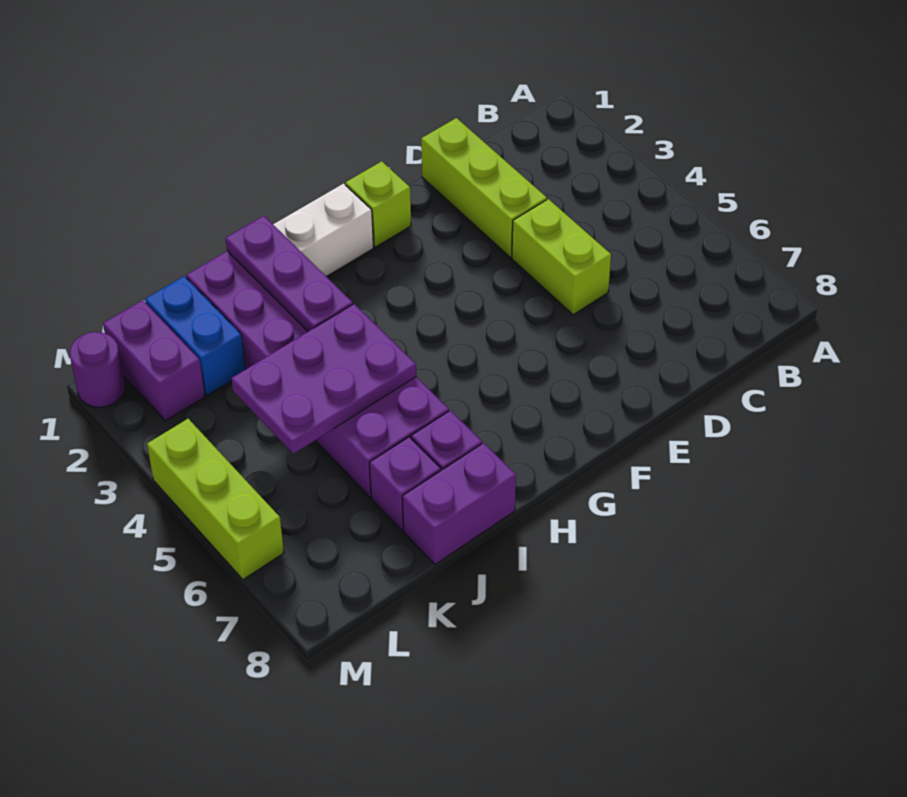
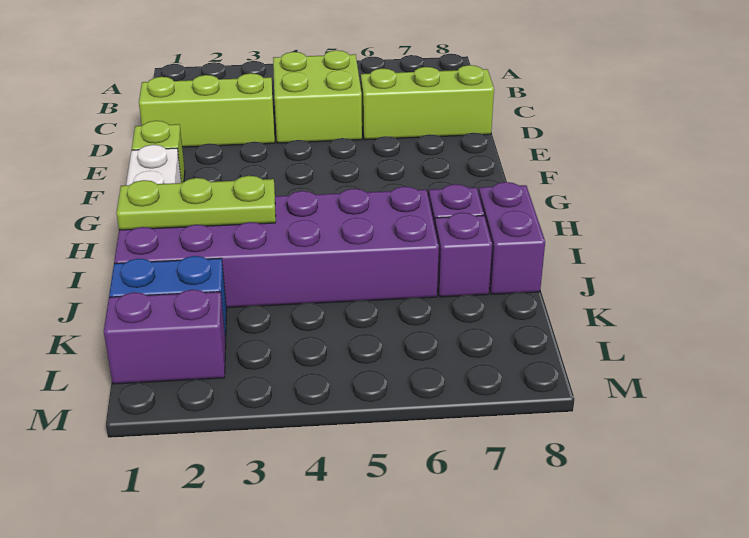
lime brick D4:D5 level 1 -> lime brick C4:D5 level 1
purple plate I1:I3 level 2 -> lime plate I1:I3 level 2
purple plate I4:K5 level 2 -> none
purple round brick M1 level 1 -> none
lime brick M4:M6 level 1 -> lime brick D6:D8 level 1

